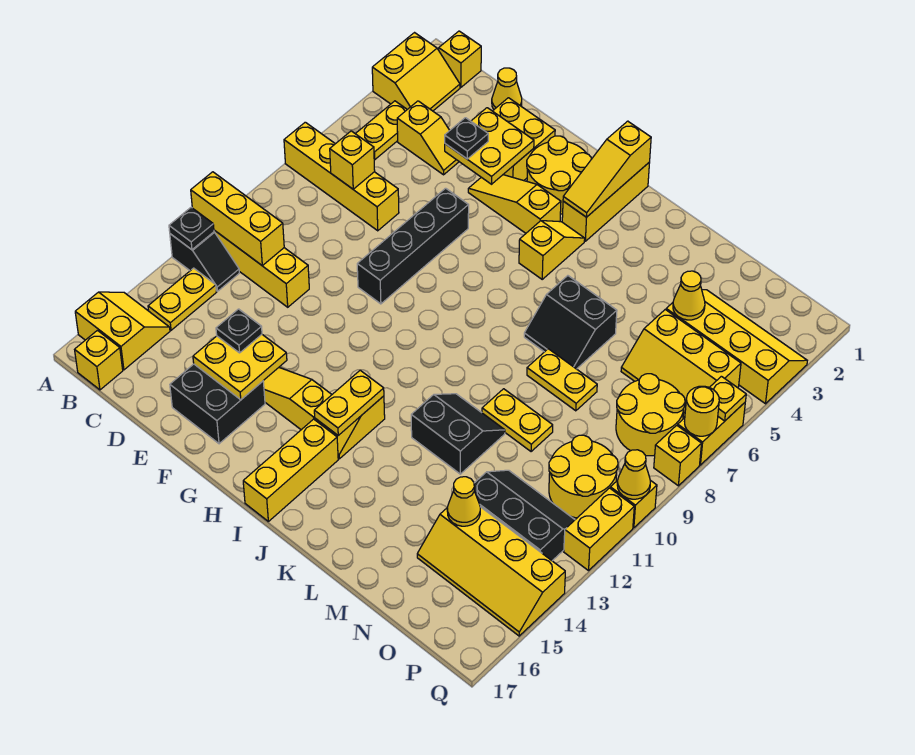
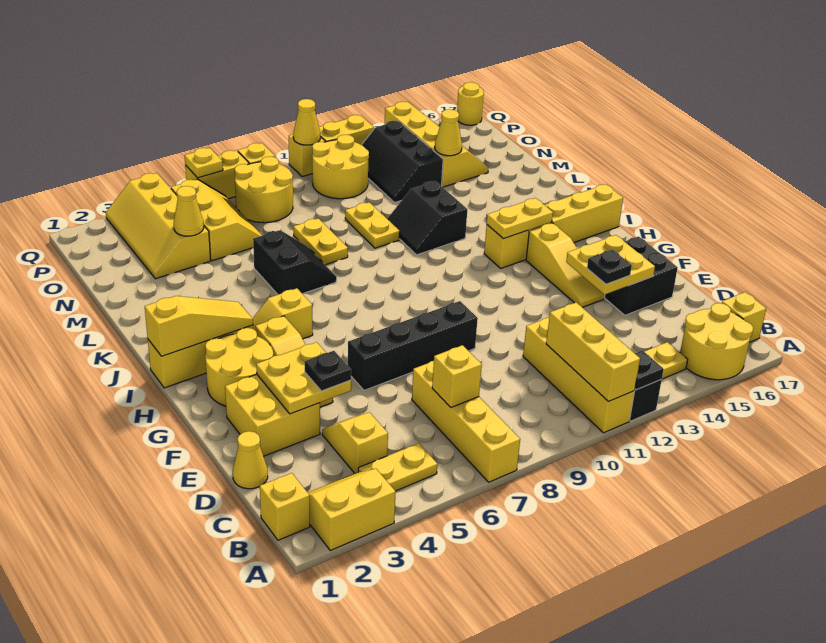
yellow slope A15:B16 level 1 top 16 -> yellow round brick A15:B16 level 1
yellow round brick Q7 level 2 -> yellow round brick Q17 level 1

